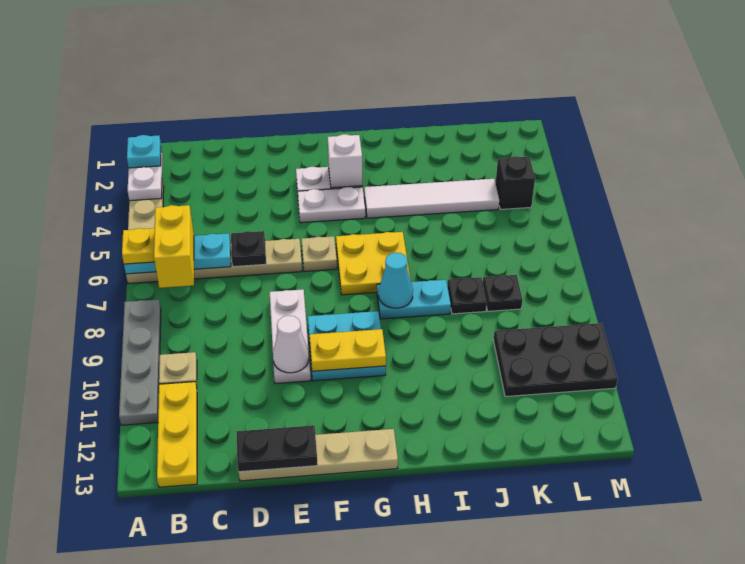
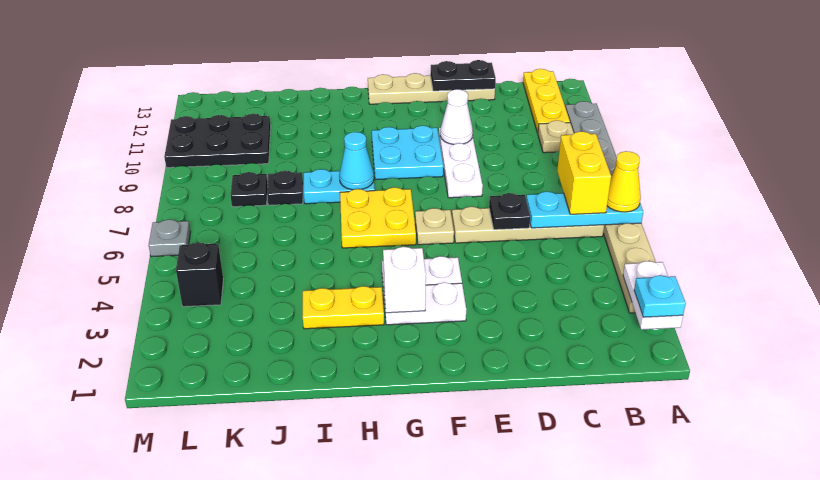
yellow plate A6 level 3 -> yellow cone A6 level 3
yellow plate F10:G10 level 2 -> yellow plate H3:I3 level 1
white tile H4:K4 level 1 -> none
none -> grey plate M6 level 1

